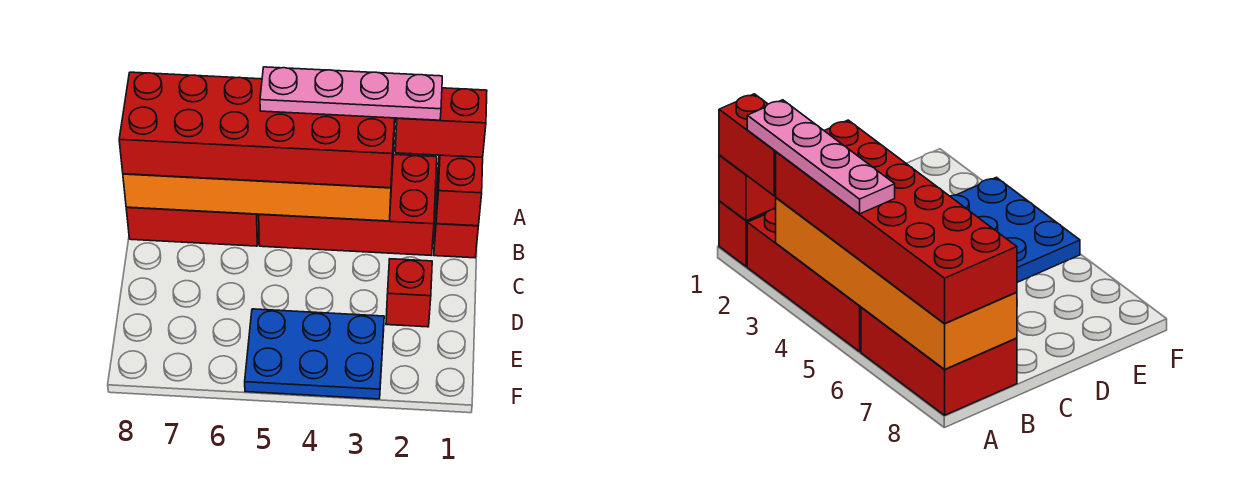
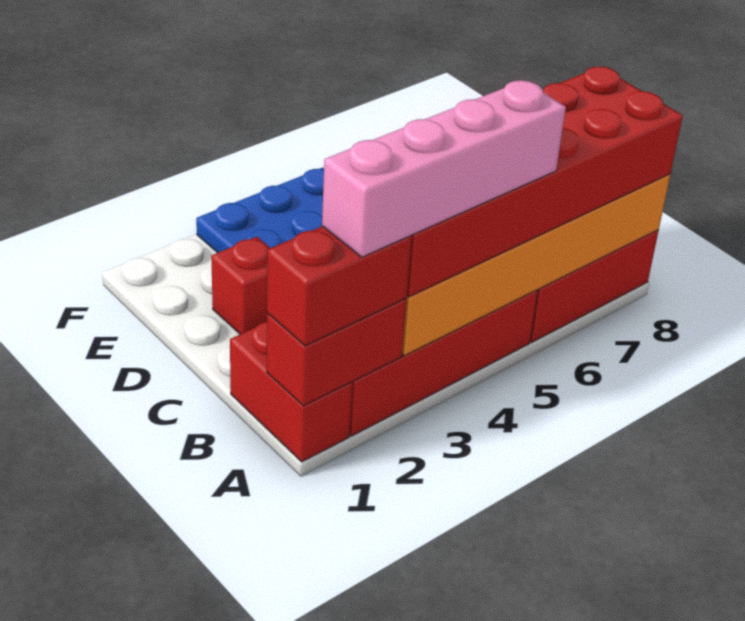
red brick A1:B1 level 2 -> red brick A1:A2 level 2
pink plate A2:A5 level 4 -> pink brick A2:A5 level 4

